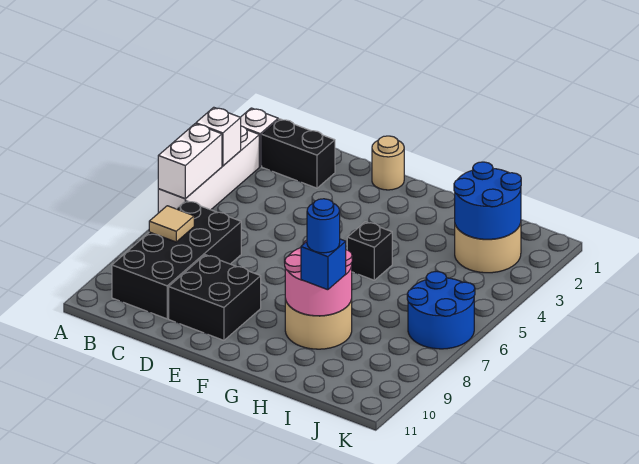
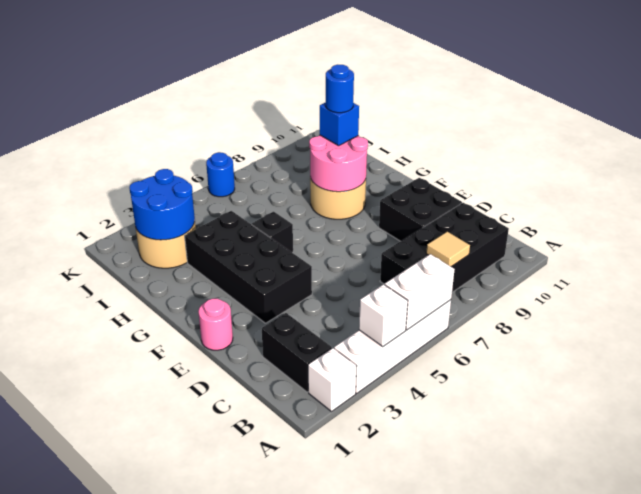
tan round brick E1 level 1 -> pink round brick E1 level 1
none -> black brick E3:H4 level 1
blue round brick J6:K7 level 1 -> blue round brick K6 level 1

